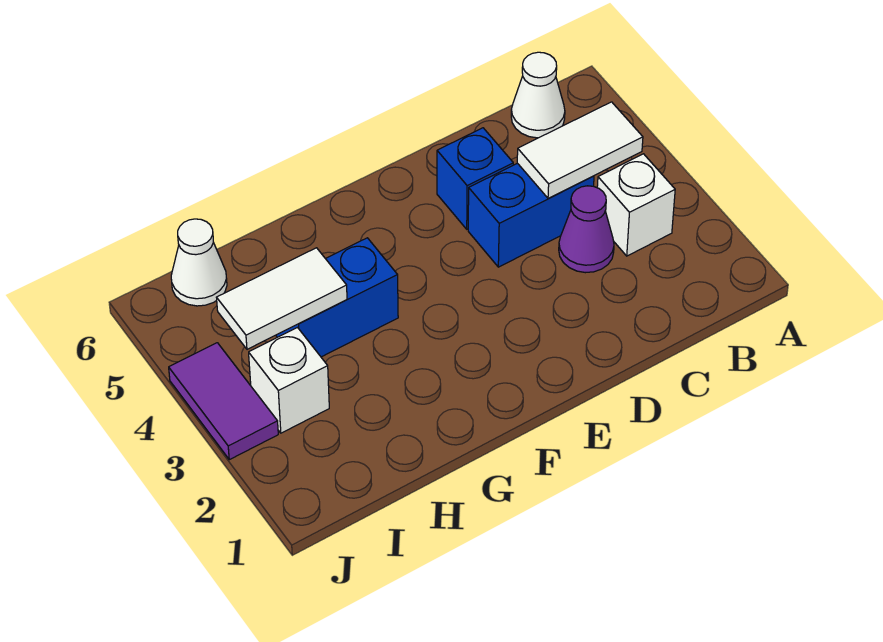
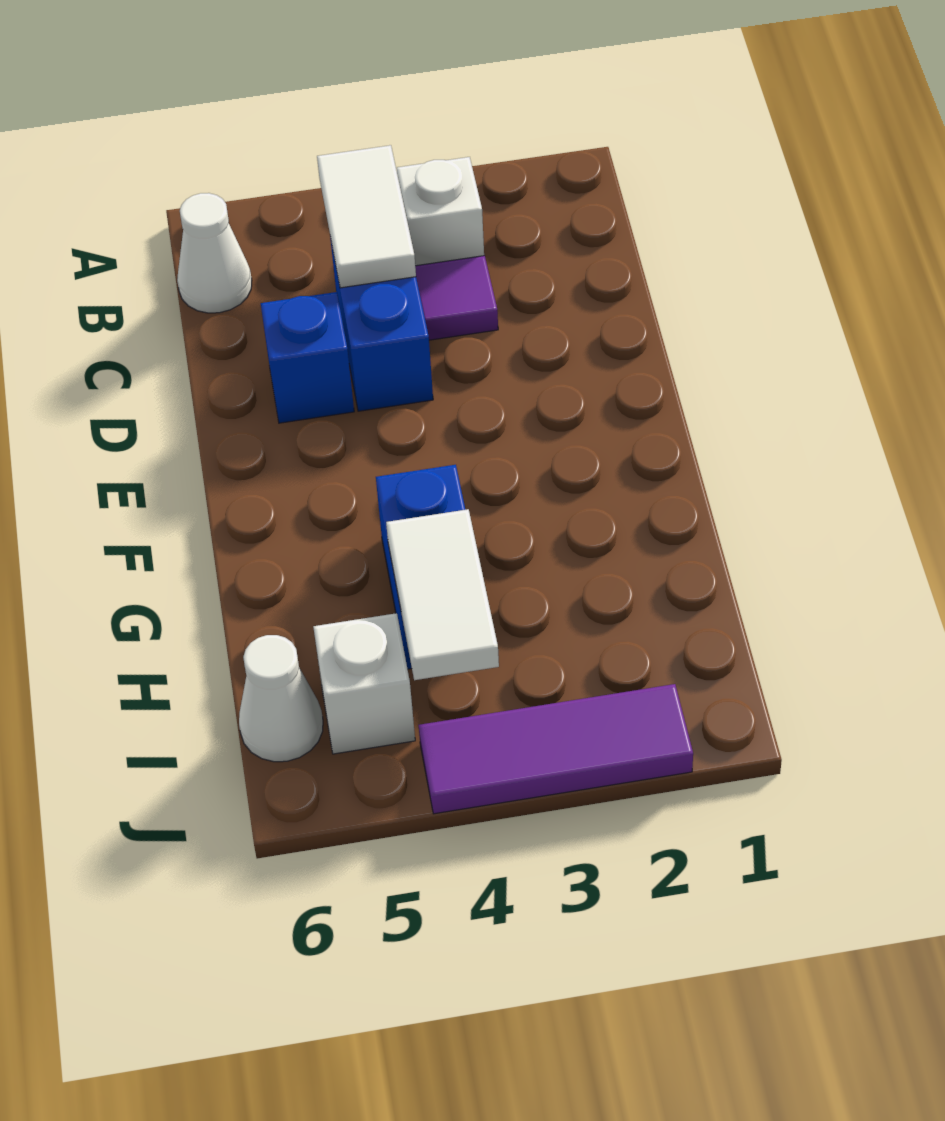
purple cone C3 level 1 -> purple tile C3 level 1
white brick I3 level 1 -> white brick I5 level 1
purple tile J3:J4 level 1 -> purple tile J2:J4 level 1

